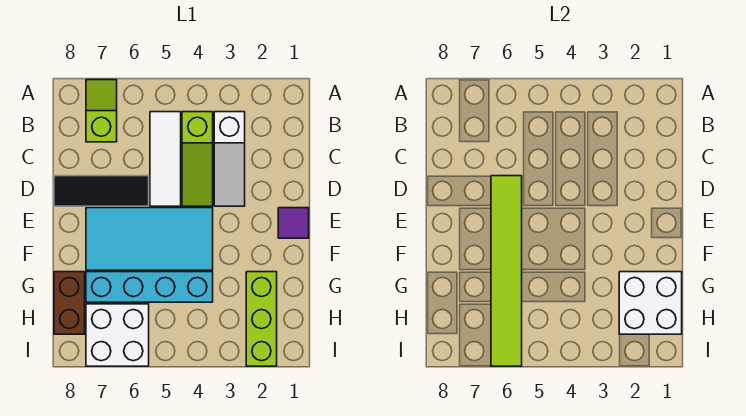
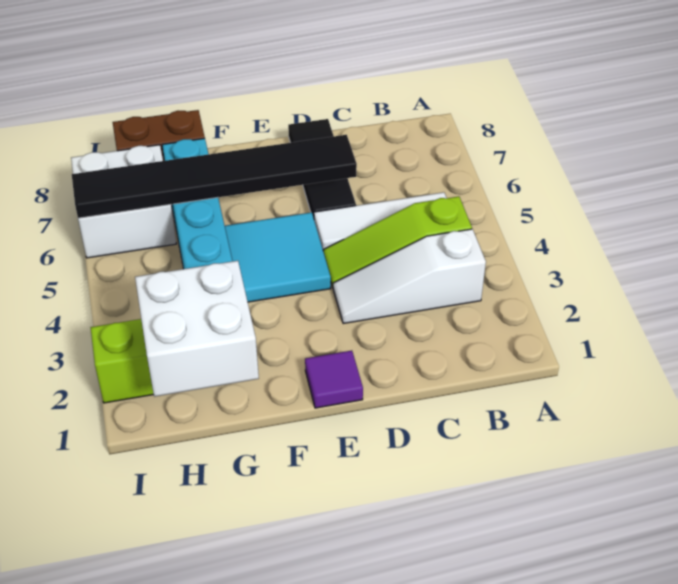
lime slope A7:B7 level 1 top B -> none
lime tile D6:I6 level 2 -> black tile D6:I6 level 2
cyan tile E4:F7 level 1 -> cyan tile E4:F5 level 1

